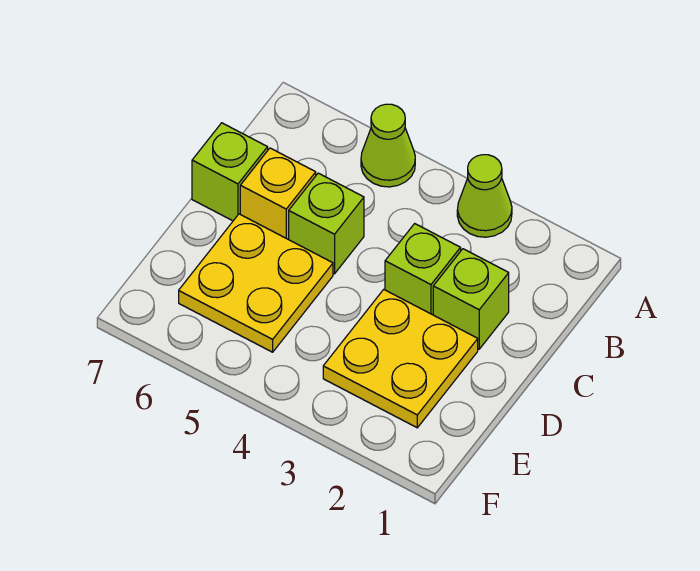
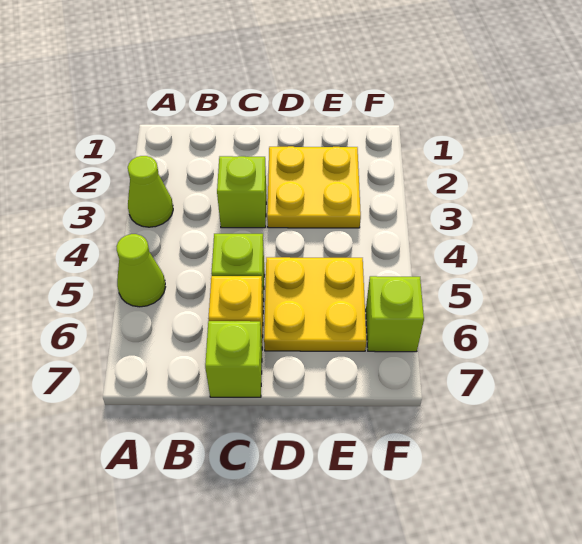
lime brick C2 level 1 -> lime brick F6 level 1

